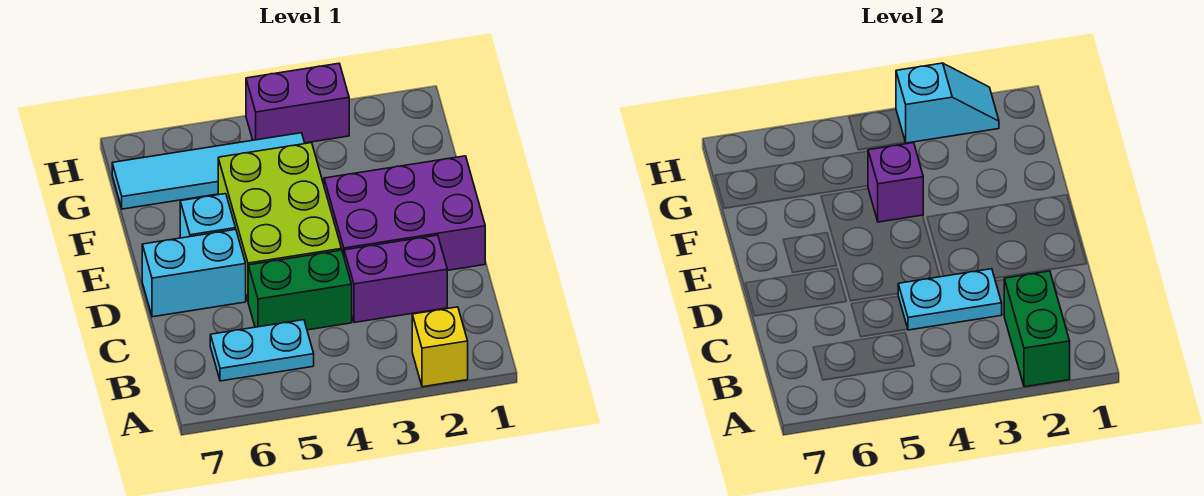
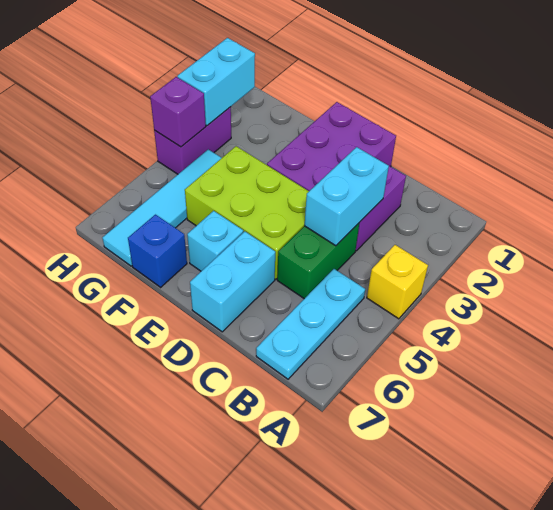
yellow brick A2 level 1 -> yellow brick A4 level 1
green brick A2:B2 level 2 -> none
cyan plate B5:B6 level 1 -> cyan plate B5:B7 level 1
cyan plate C3:C4 level 2 -> cyan brick C3:C4 level 2
purple brick F4 level 2 -> purple brick H4 level 2
none -> blue brick F7 level 1
cyan slope H2:H3 level 2 top 3 -> cyan brick H2:H3 level 2

